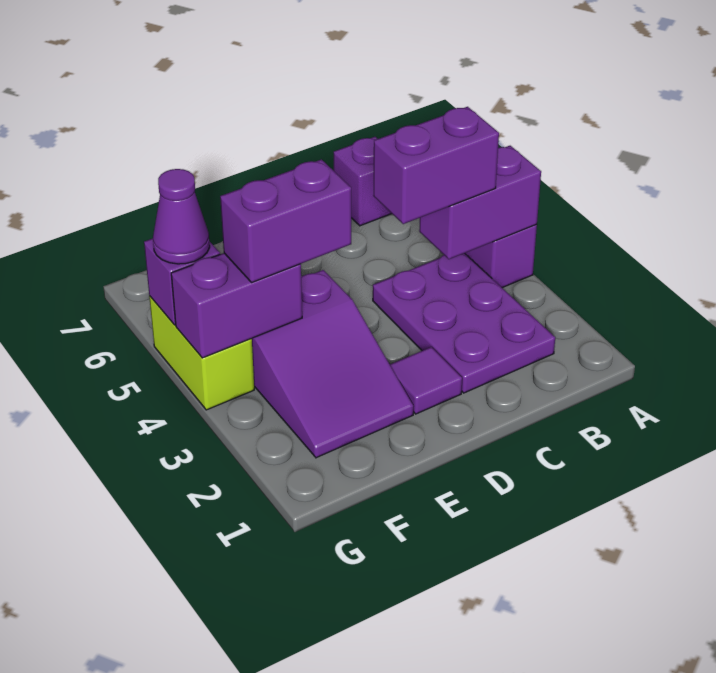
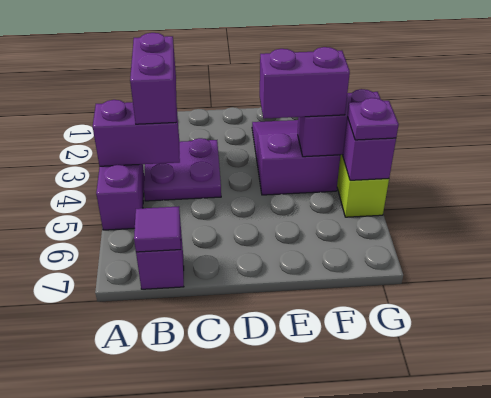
purple plate B2:C4 level 1 -> purple plate B3:C4 level 1
purple brick B4:C4 level 3 -> purple brick B3:B4 level 3
purple tile D2 level 1 -> purple tile B7 level 2
purple cone G5 level 3 -> purple plate G5 level 3

